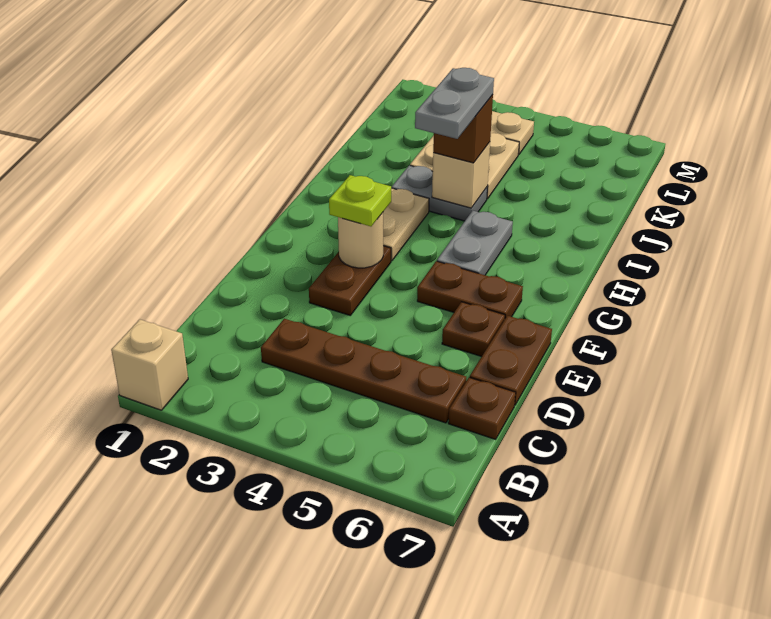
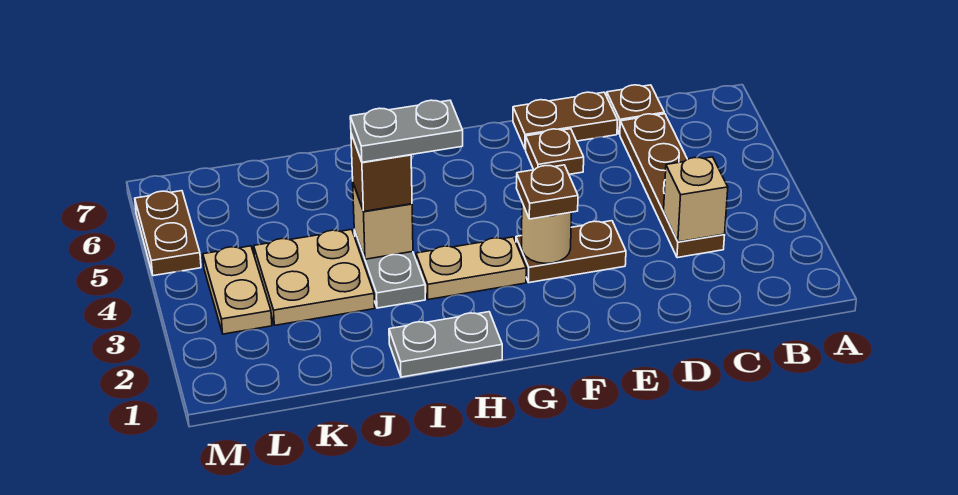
tan brick A1 level 1 -> tan brick C3 level 2
lime plate F3 level 3 -> brown plate F3 level 3
brown plate F5:F6 level 1 -> brown plate M5:M6 level 1
grey plate G5:H5 level 1 -> grey plate H1:I1 level 1

